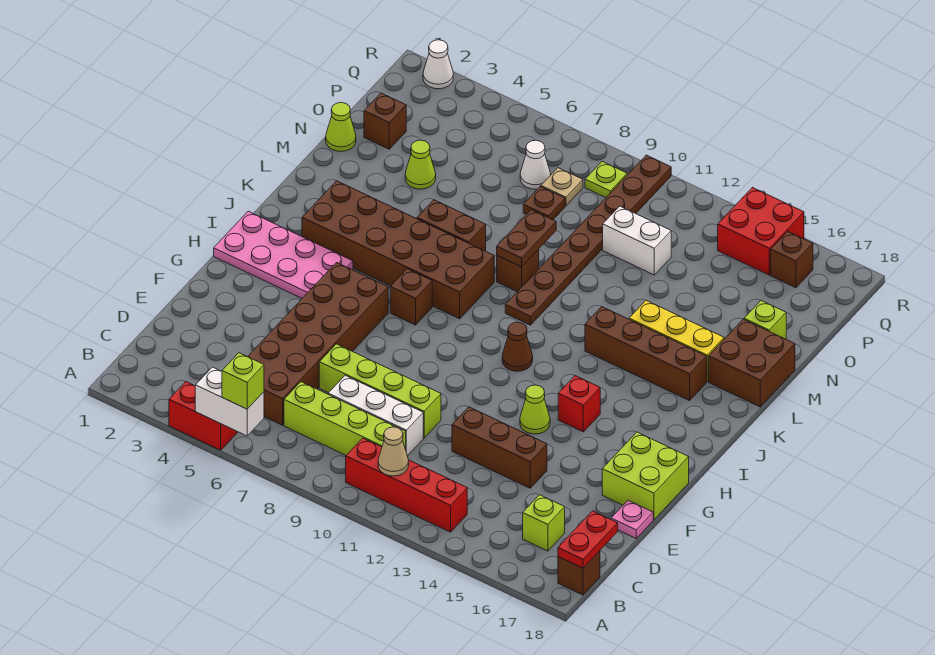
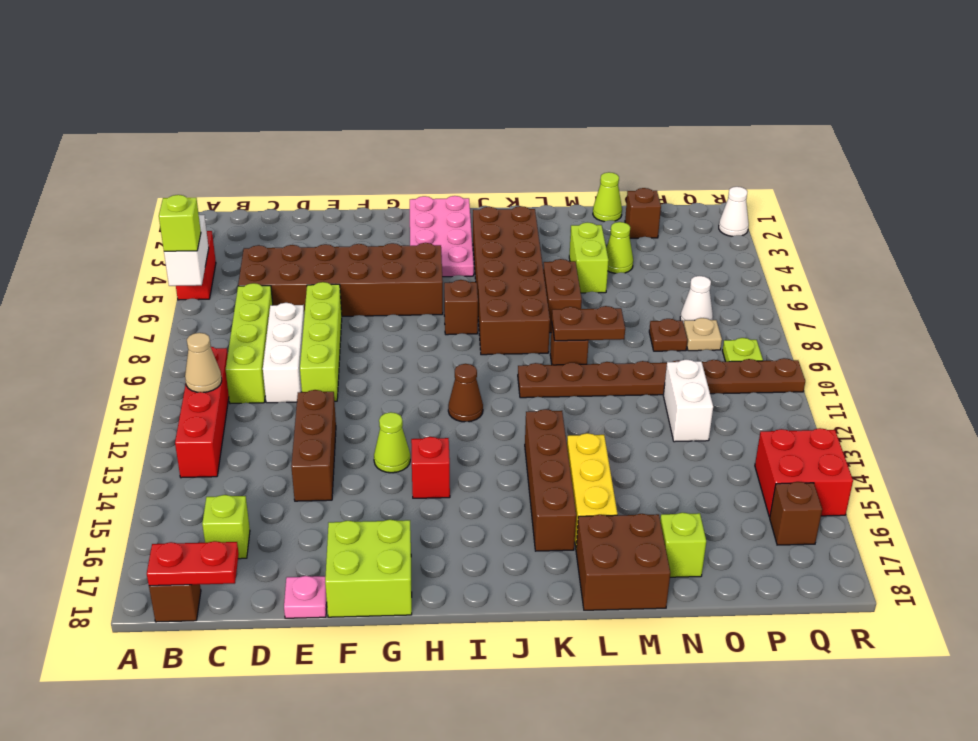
none -> lime brick M4:M5 level 1

